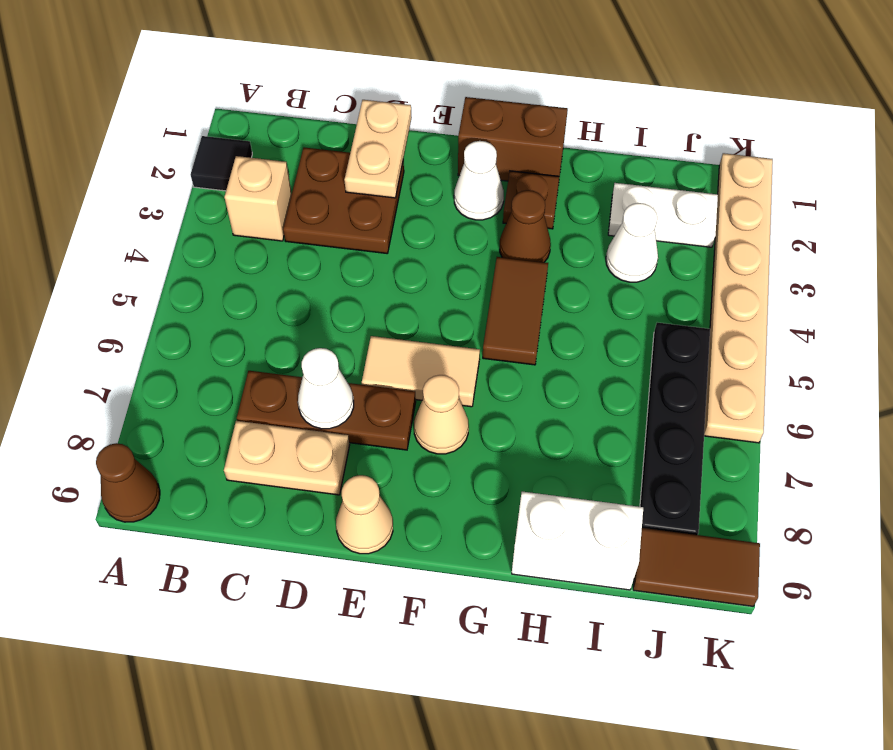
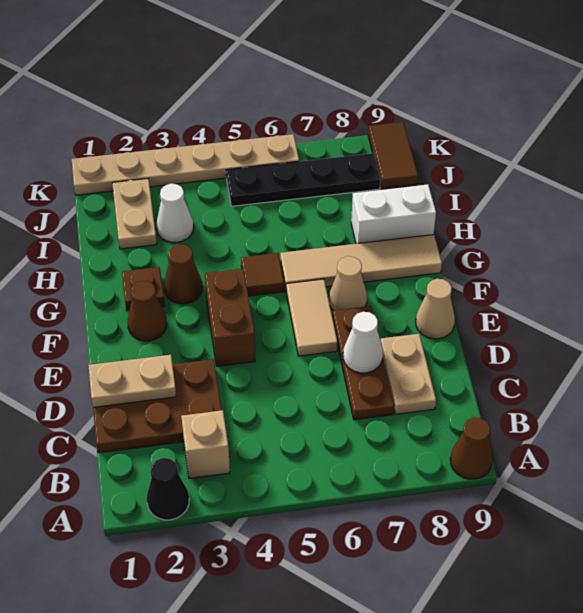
black tile A2 level 1 -> black cone A2 level 1
brown plate C2:D3 level 1 -> brown plate C1:D3 level 1
brown brick F1:G1 level 1 -> brown brick E4:F4 level 1
white cone F2 level 1 -> brown cone F2 level 1
brown tile G4:G5 level 1 -> brown tile G5 level 1
none -> tan tile G6:G9 level 1
white brick H9:I9 level 1 -> white brick H8:H9 level 1
white plate I2:J2 level 1 -> tan plate I2:J2 level 1

